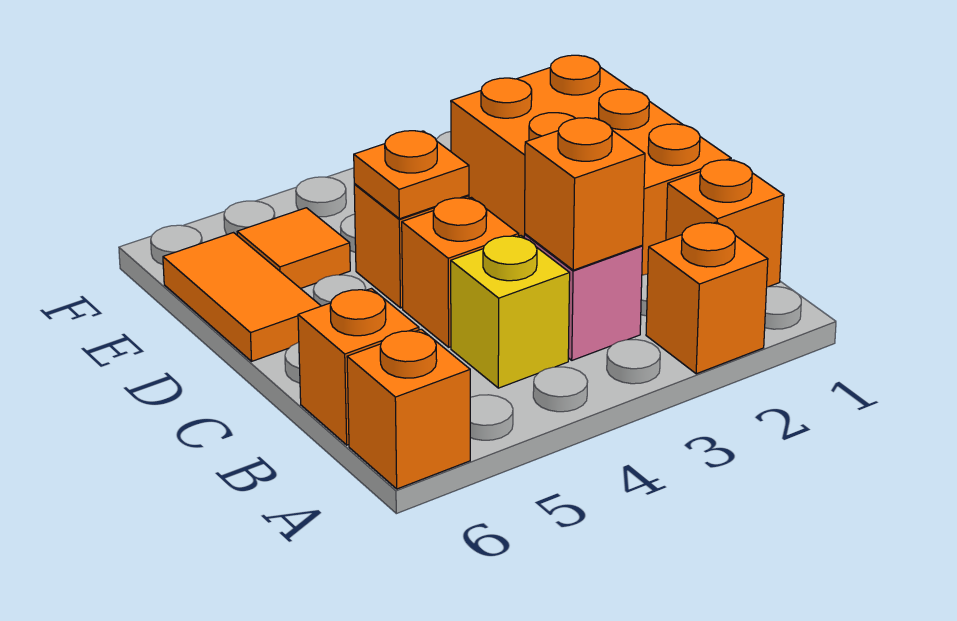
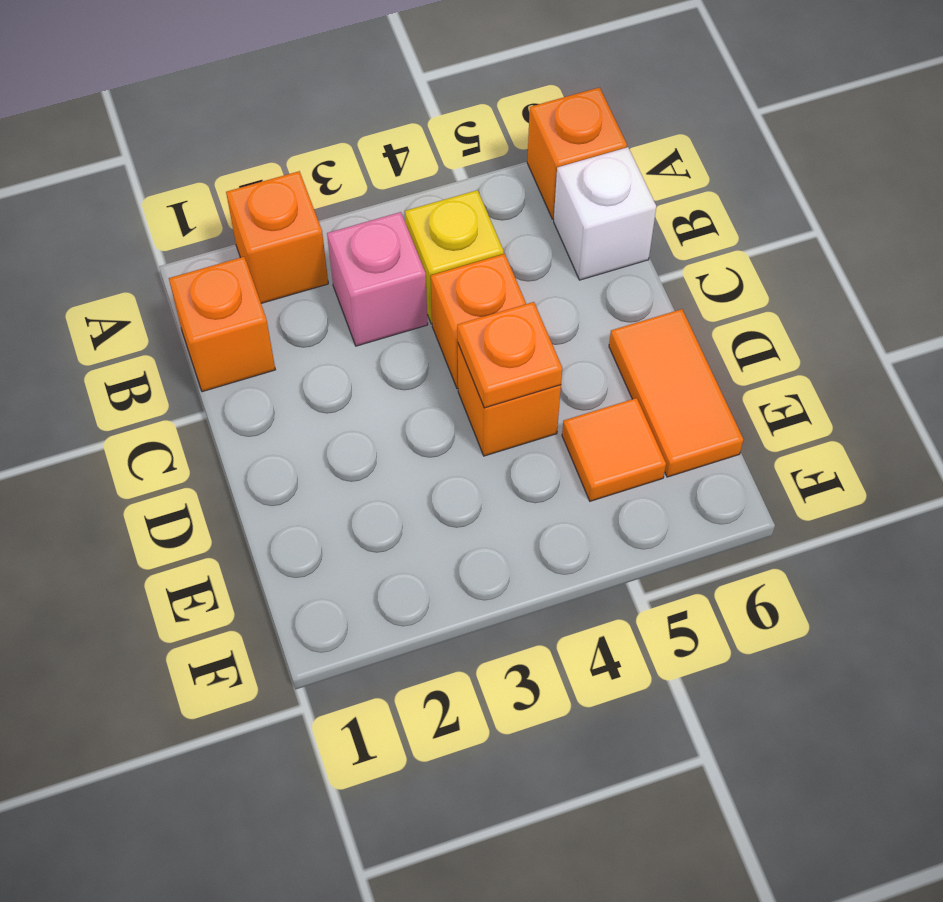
orange brick B3 level 2 -> none
orange brick B6 level 1 -> white brick B6 level 1
orange brick C1:E2 level 1 -> none

